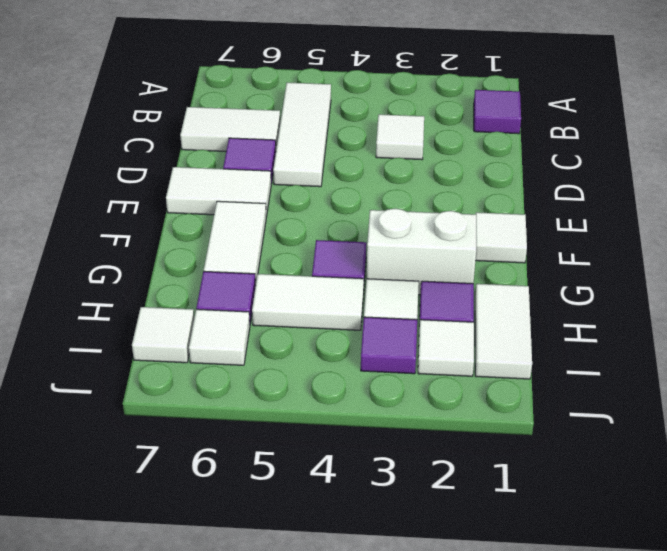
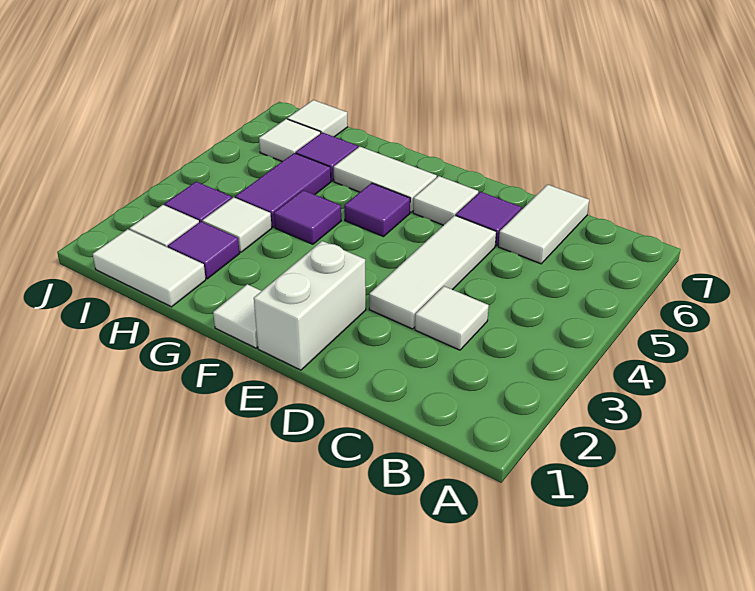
purple tile B1 level 1 -> purple tile F5 level 1
white tile B5:D5 level 1 -> white tile D3:D5 level 1
white tile E6:E7 level 1 -> white tile E6 level 1
white brick G2:G3 level 1 -> white brick E1:E2 level 1
white tile H4:H5 level 1 -> purple tile H4:H5 level 1

